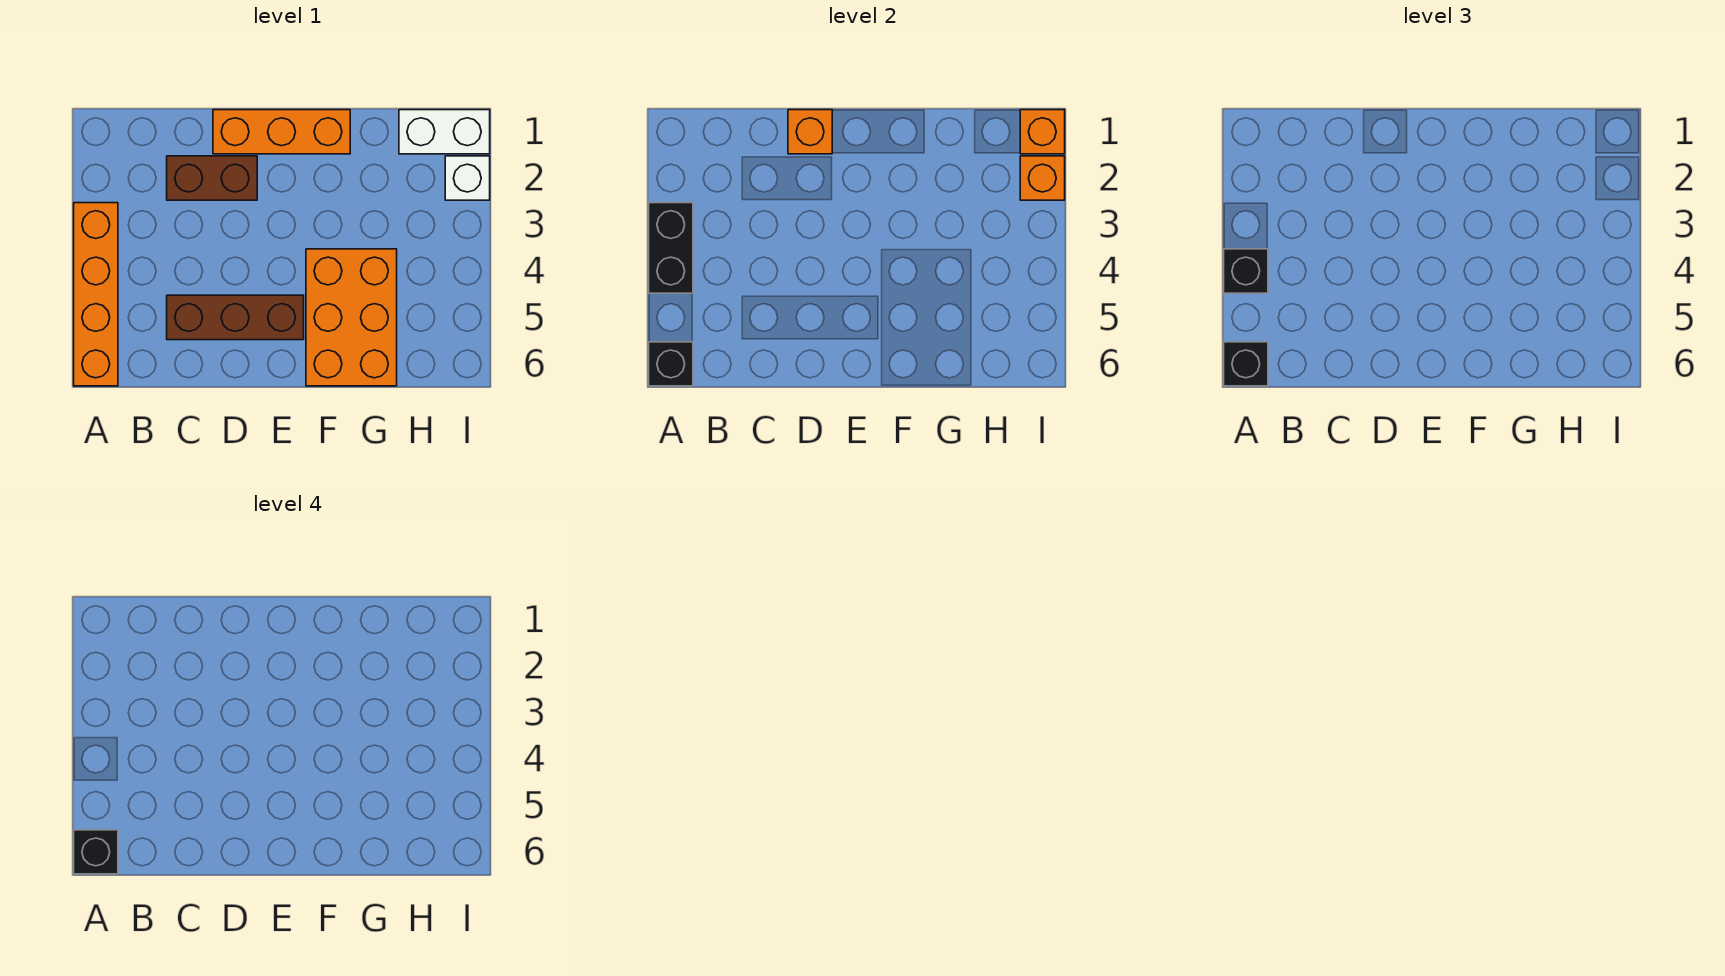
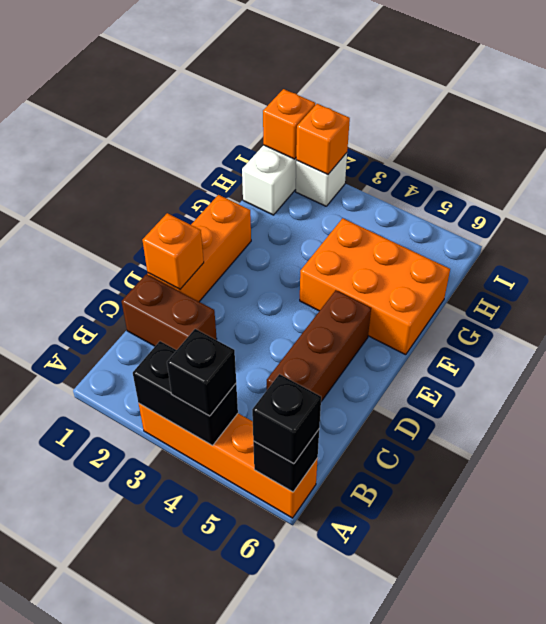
black brick A6 level 4 -> none
brown brick C2:D2 level 1 -> brown brick C1:C2 level 1

